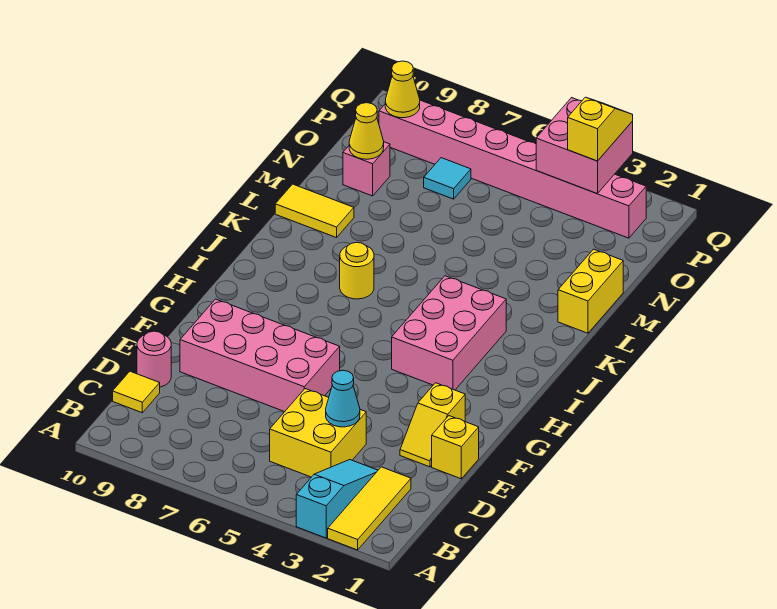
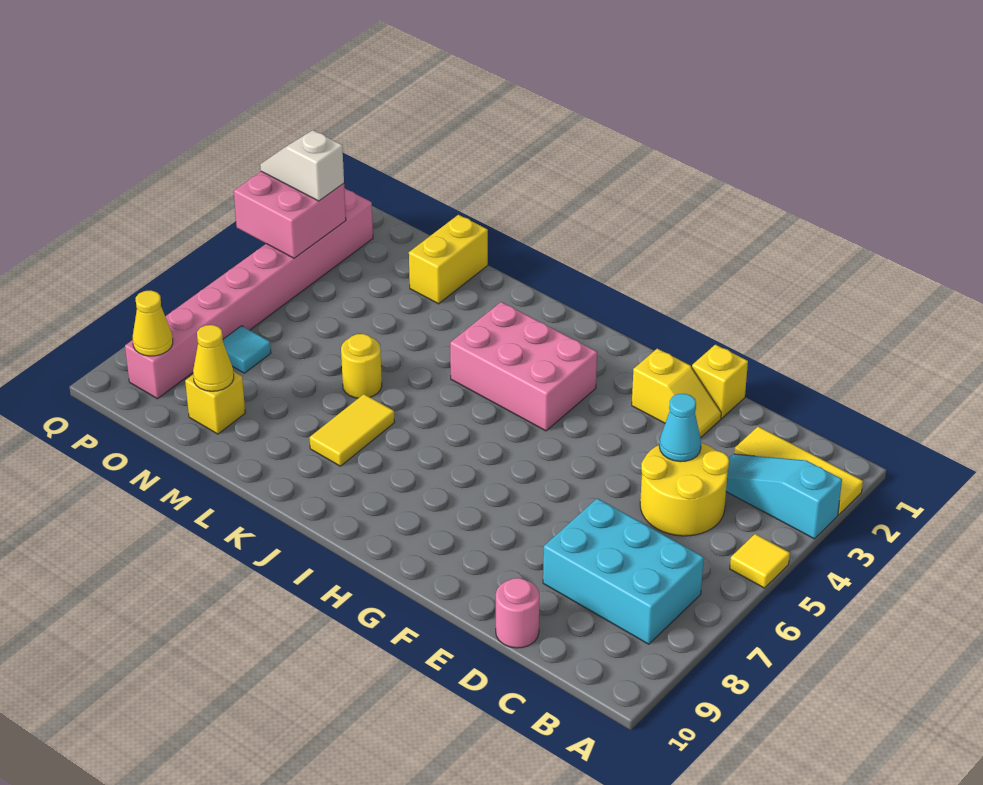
none -> cyan brick B7:D8 level 1
yellow brick C4:D5 level 1 -> yellow round brick C4:D5 level 1
yellow tile C10 level 1 -> yellow tile A5 level 1
pink brick E6:F9 level 1 -> none
yellow round brick J7 level 1 -> yellow round brick L6 level 1
yellow brick L1:M1 level 1 -> yellow brick M1:M2 level 1
yellow tile L9:L10 level 1 -> yellow tile K7:K8 level 1
pink brick N9 level 1 -> yellow brick N9 level 1
yellow slope P3:Q3 level 3 top P -> white slope P3:Q3 level 3 top P

